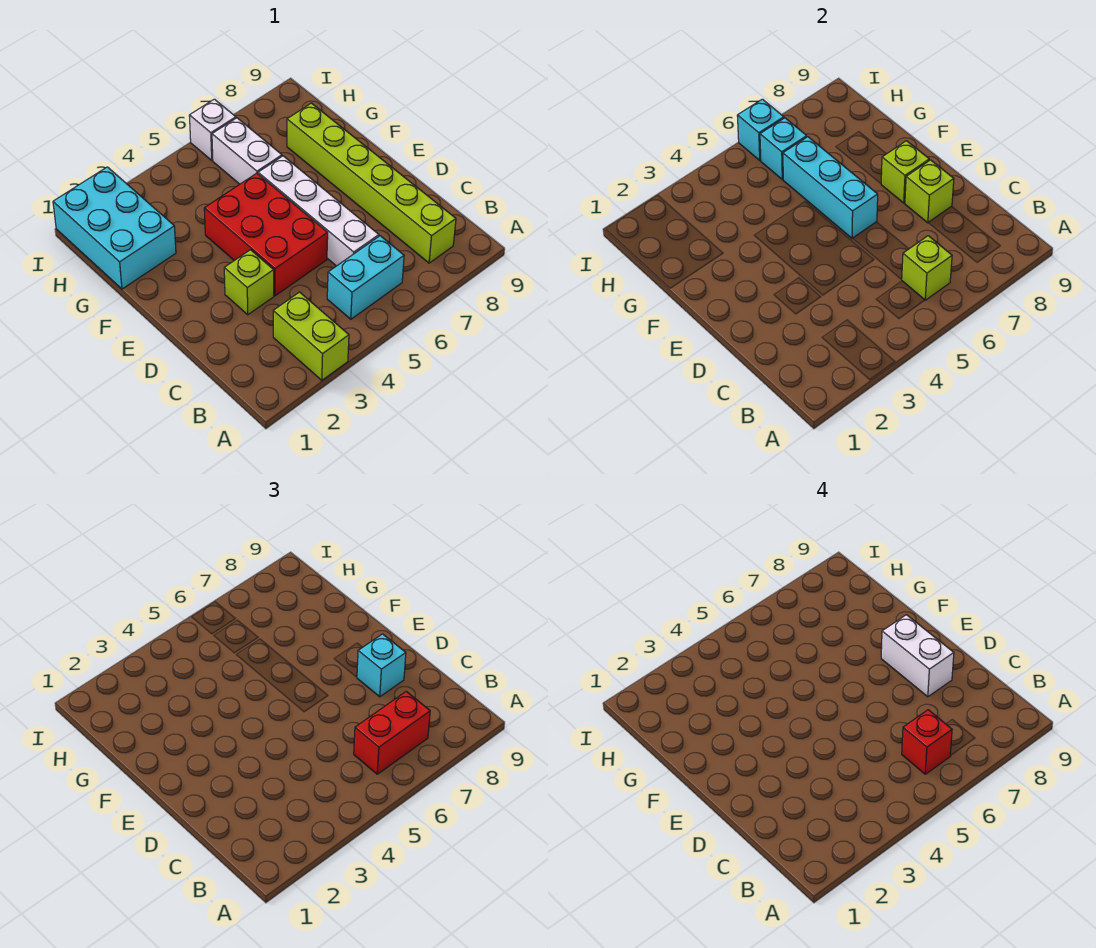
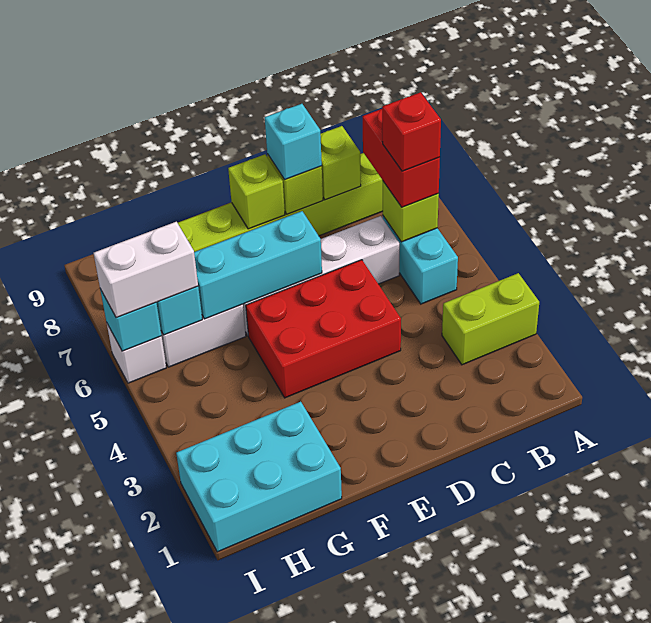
lime brick D3 level 1 -> lime brick C8 level 2
white brick D8:E8 level 4 -> white brick H6:I6 level 3

